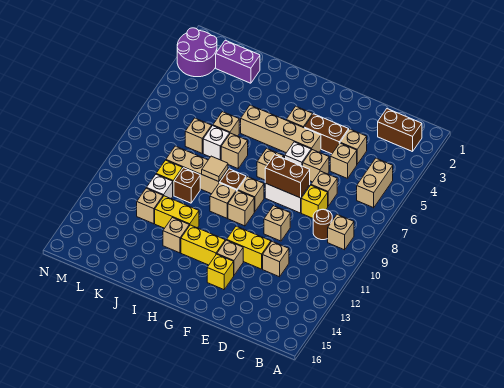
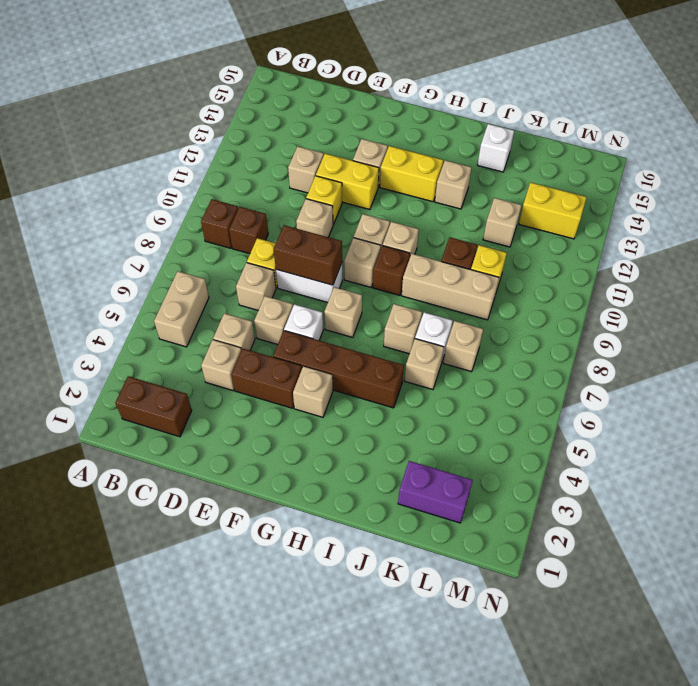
tan brick B9 level 1 -> brown brick B9 level 1
brown round brick C9 level 1 -> brown brick C9 level 1
tan brick F5:I5 level 1 -> brown brick F5:I5 level 1
yellow brick F14 level 1 -> yellow brick E11 level 1
tan tile I9 level 2 -> none
yellow brick I12:J12 level 1 -> yellow brick L13:M13 level 1
white brick K11 level 1 -> white brick J15 level 1
purple round brick M2:N3 level 1 -> none

